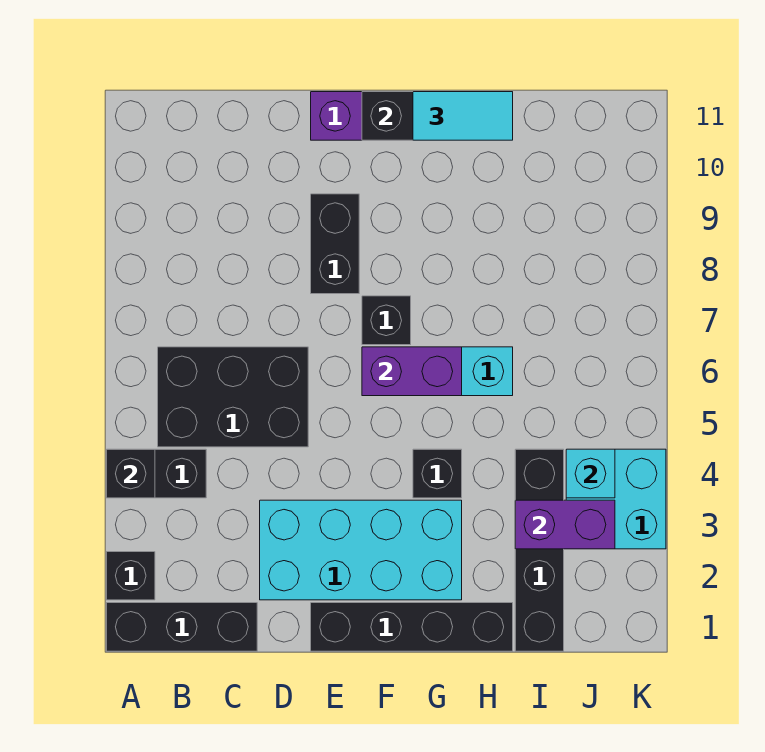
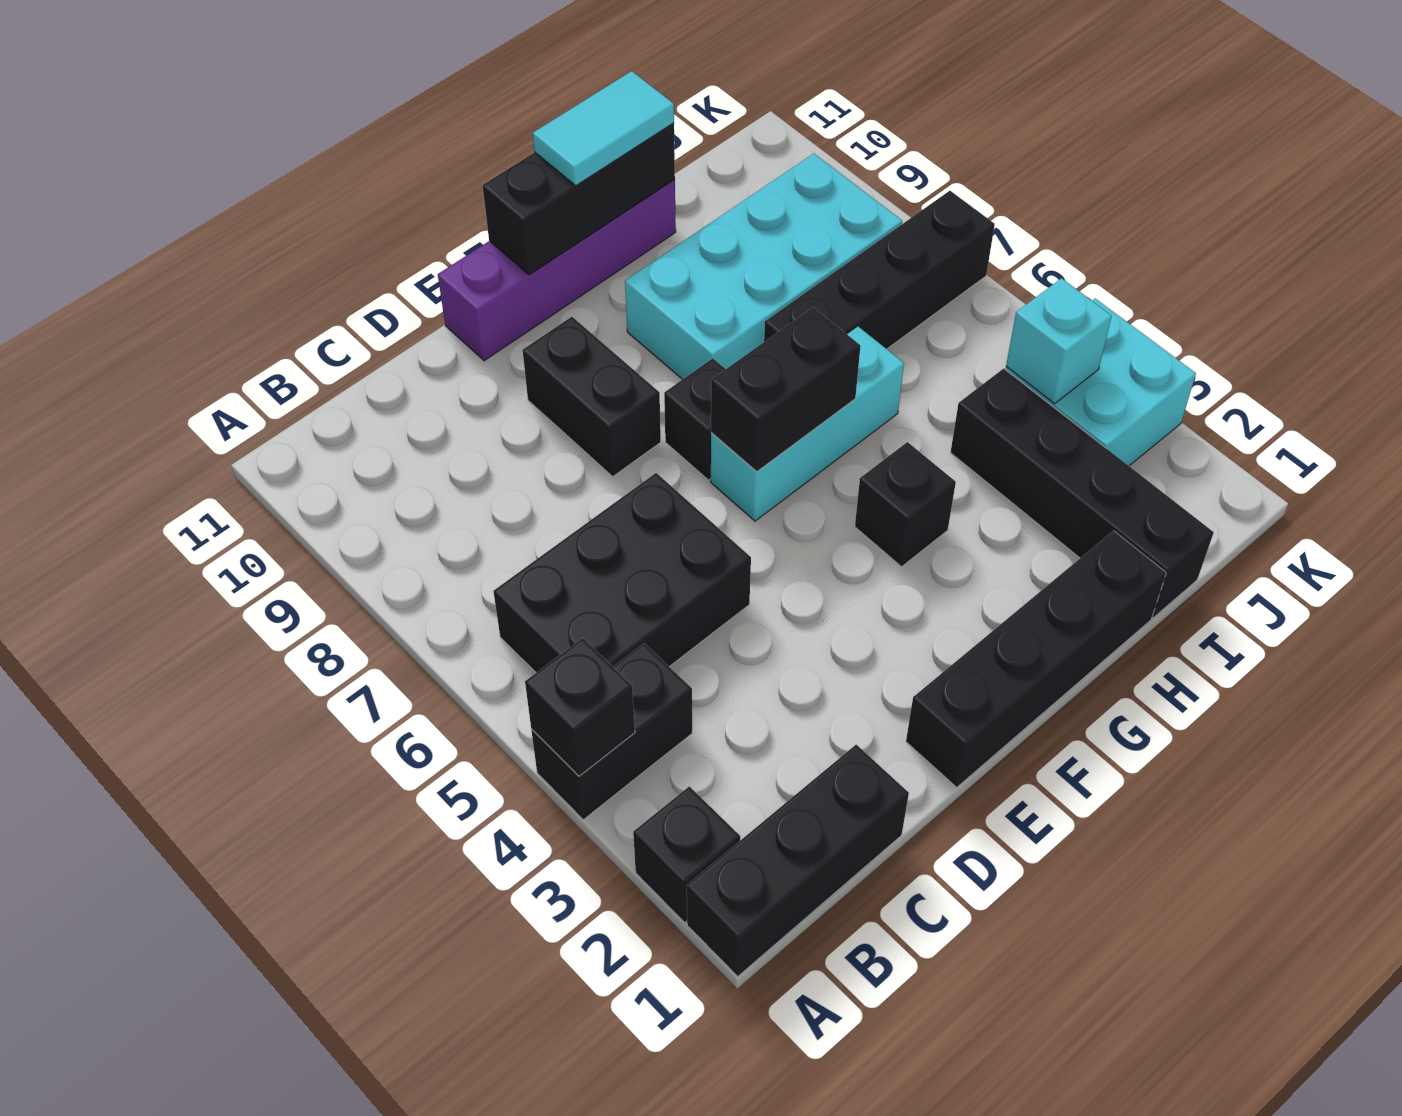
cyan brick D2:G3 level 1 -> cyan brick G8:J9 level 1
purple brick F6:G6 level 2 -> black brick F6:G6 level 2
none -> black brick H7:K7 level 1
purple brick I3:J3 level 2 -> none

